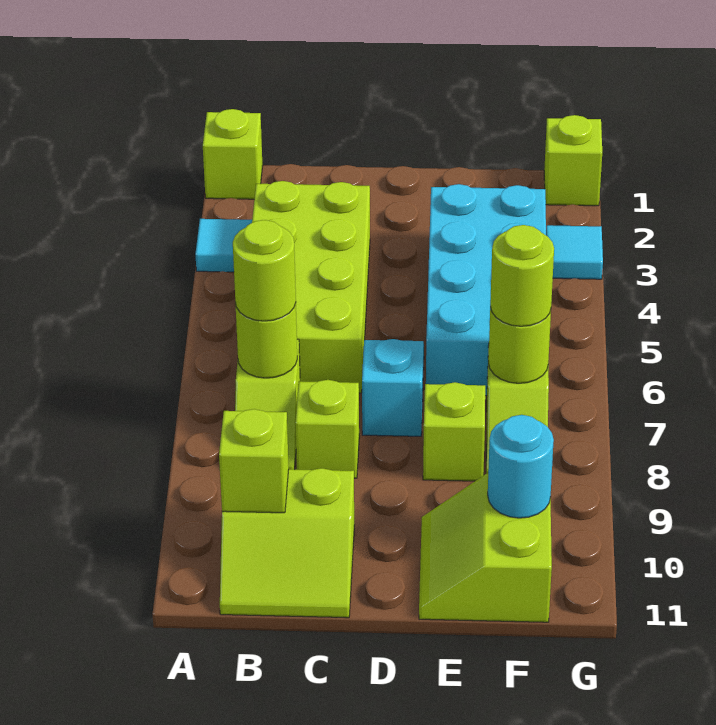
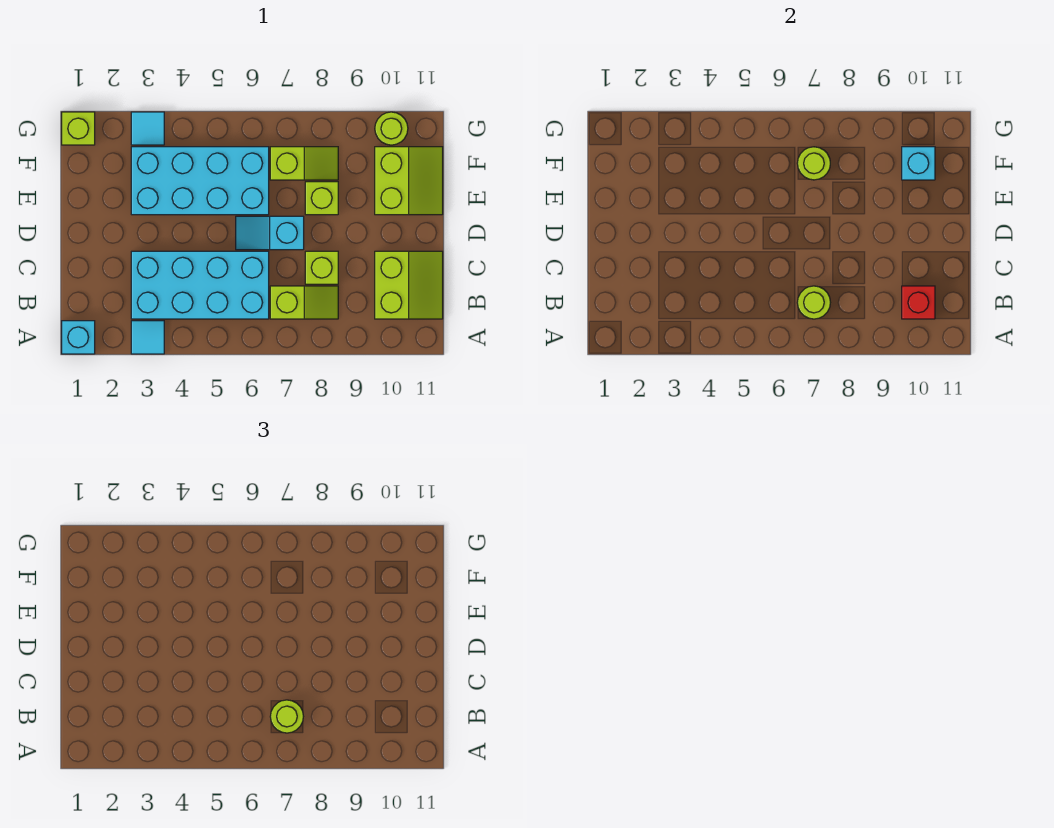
lime brick A1 level 1 -> cyan brick A1 level 1
lime brick B3:C6 level 1 -> cyan brick B3:C6 level 1
lime brick B10 level 2 -> red brick B10 level 2
lime slope E10:F11 level 1 top F -> lime slope E10:F11 level 1 top 10
lime round brick F7 level 3 -> lime round brick G10 level 1
cyan round brick F10 level 2 -> cyan brick F10 level 2

